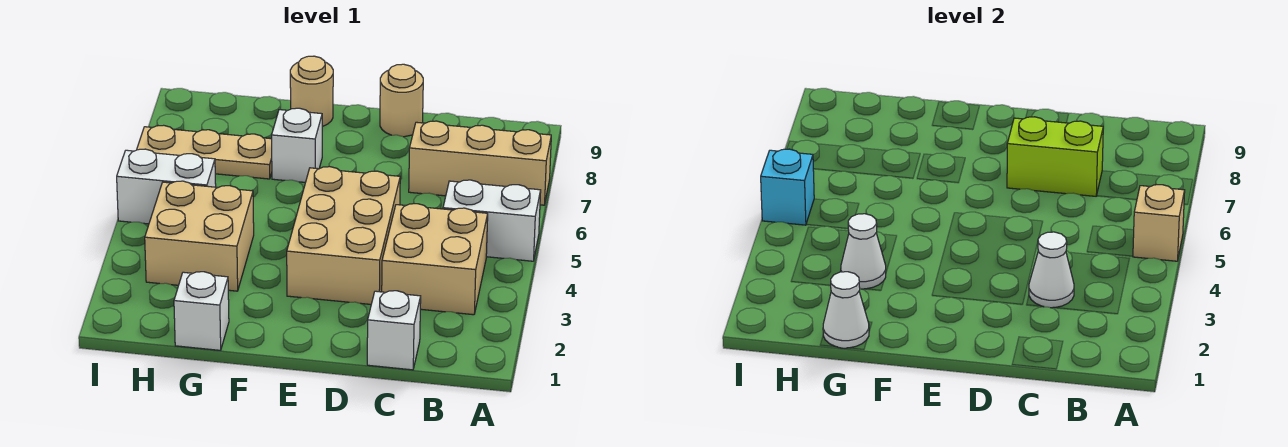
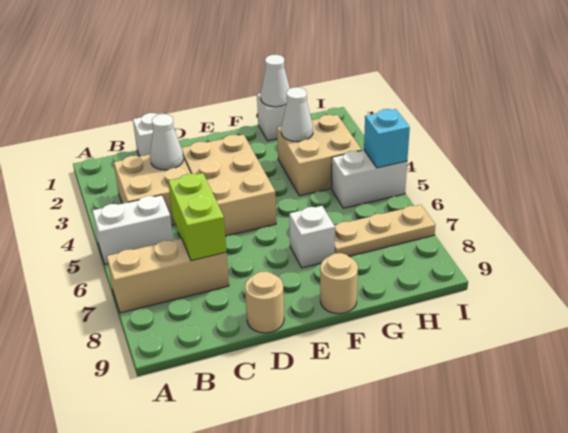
tan brick A5 level 2 -> none
lime brick C7:D7 level 2 -> lime brick C6:C7 level 2

